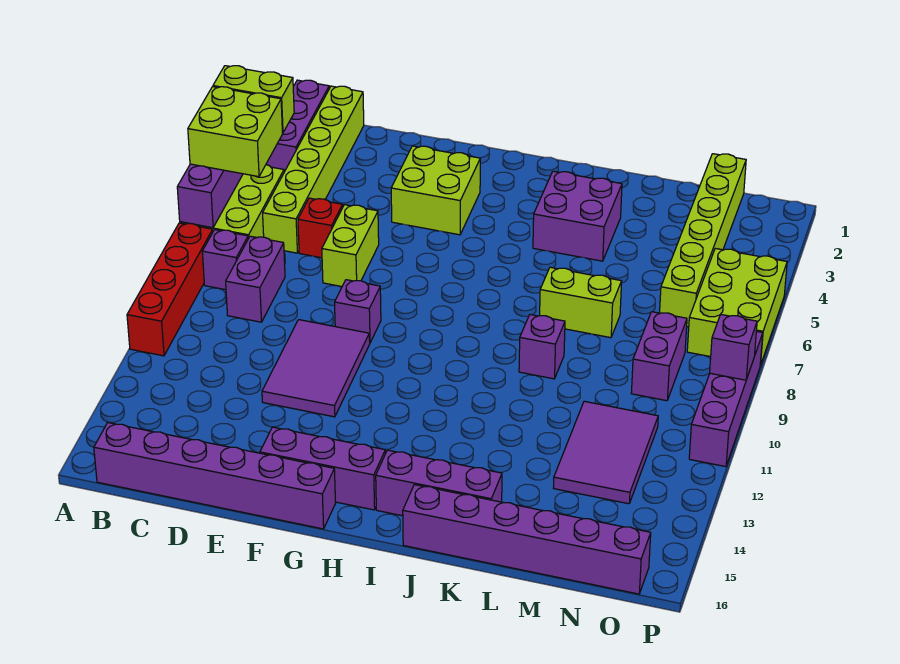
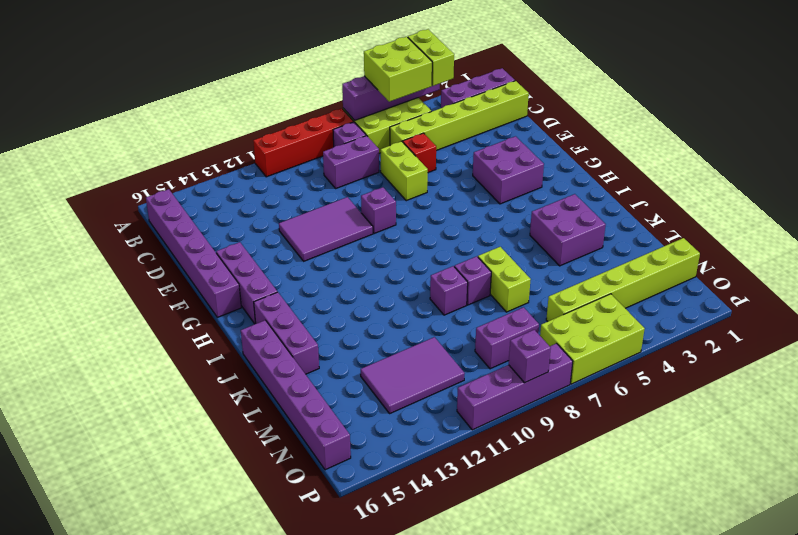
lime brick E6:E7 level 1 -> lime brick D7:E7 level 1
lime brick F3:G4 level 1 -> purple brick F3:G4 level 1
none -> purple brick K8 level 1

